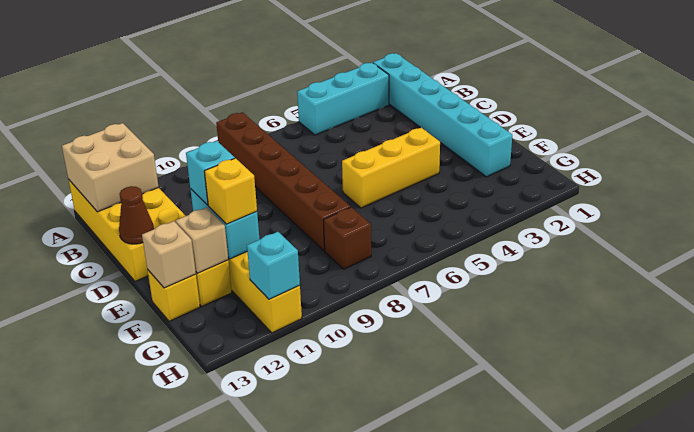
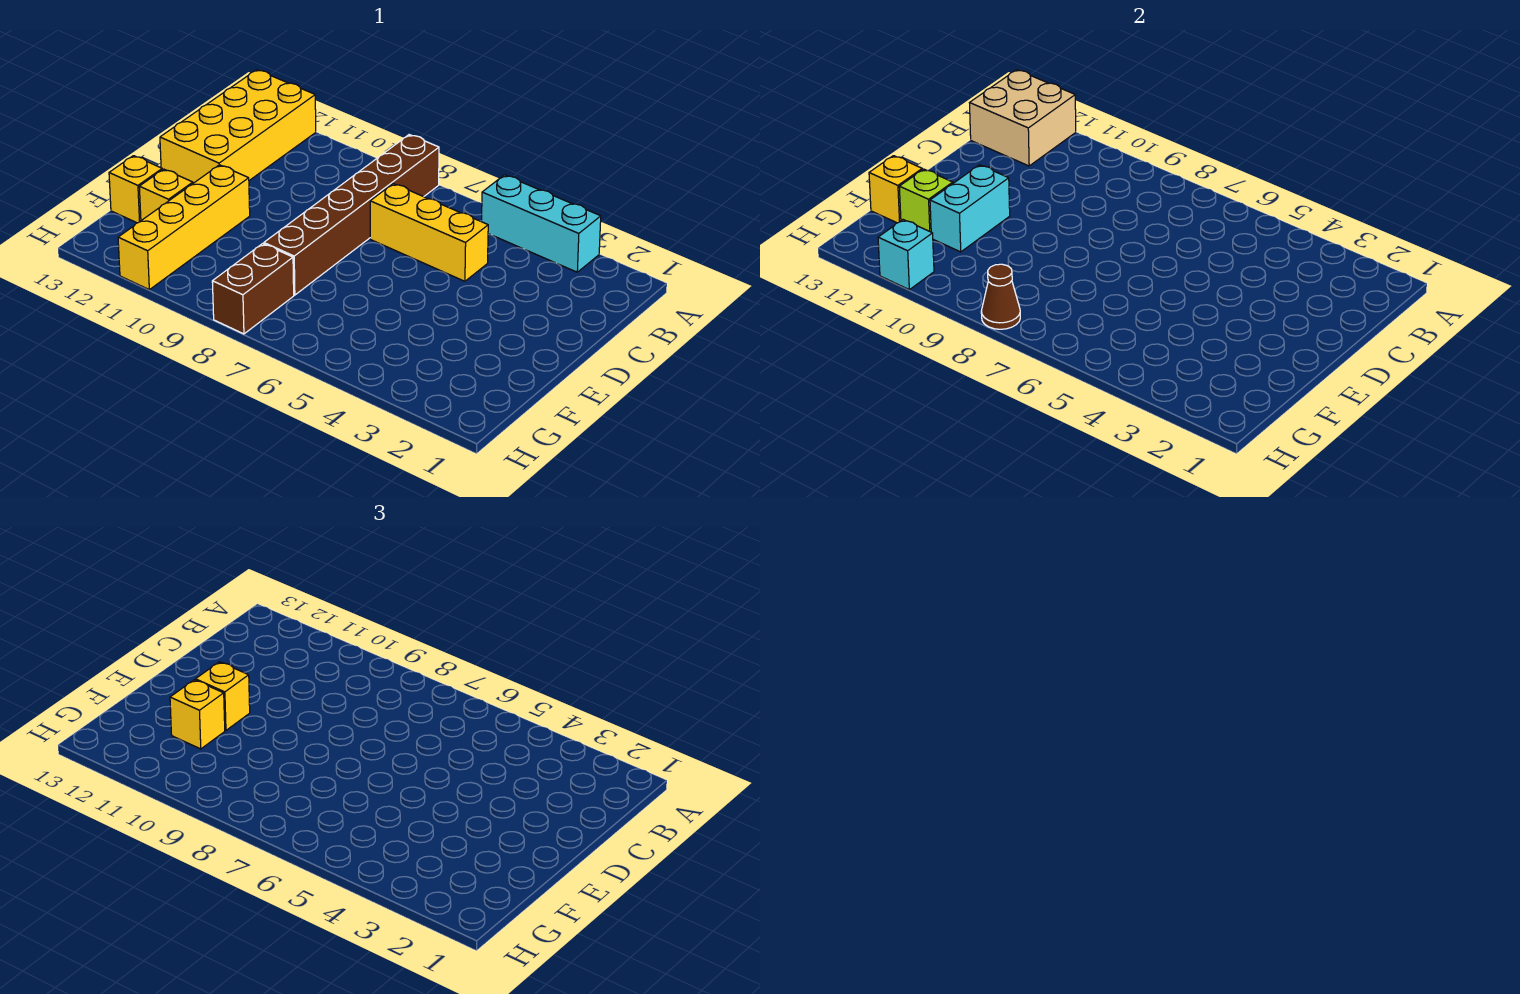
cyan brick A2:F2 level 1 -> none
brown cone D13 level 2 -> brown cone H8 level 2
yellow brick E4:E6 level 1 -> yellow brick C5:C7 level 1
cyan brick E11 level 3 -> yellow brick E11 level 3
tan brick F12 level 2 -> lime brick F12 level 2
tan brick F13 level 2 -> yellow brick F13 level 2
brown brick G8 level 1 -> brown brick G8:H8 level 1

